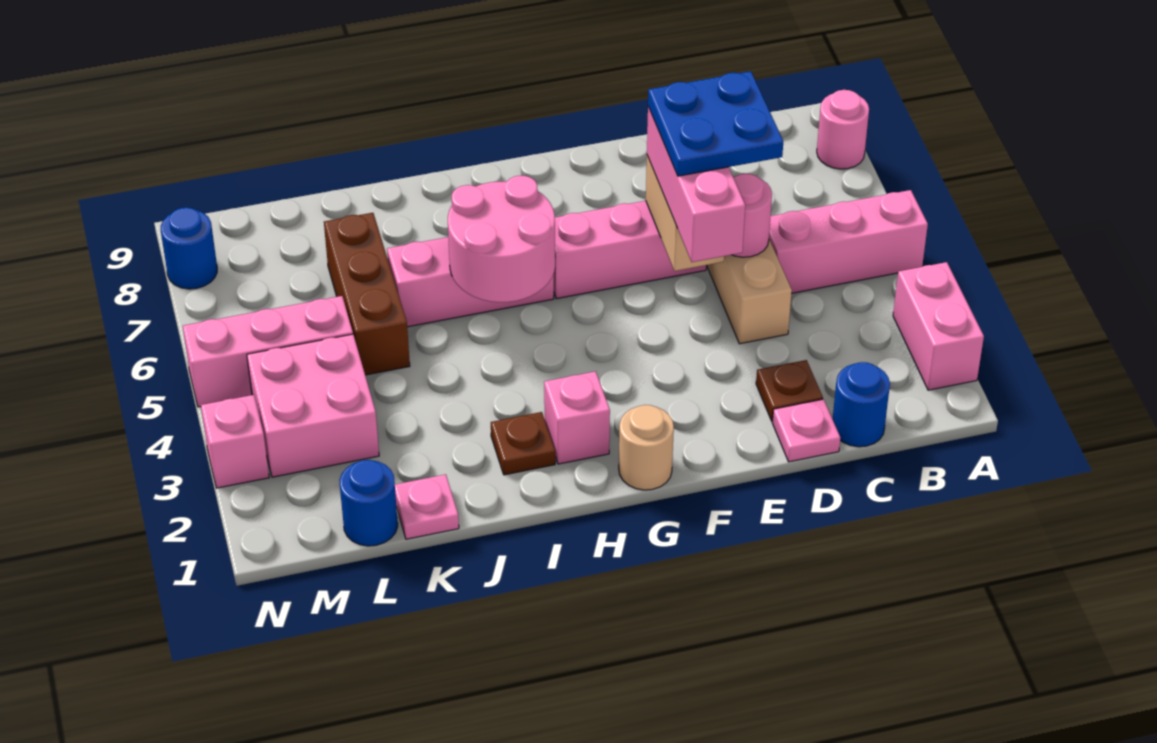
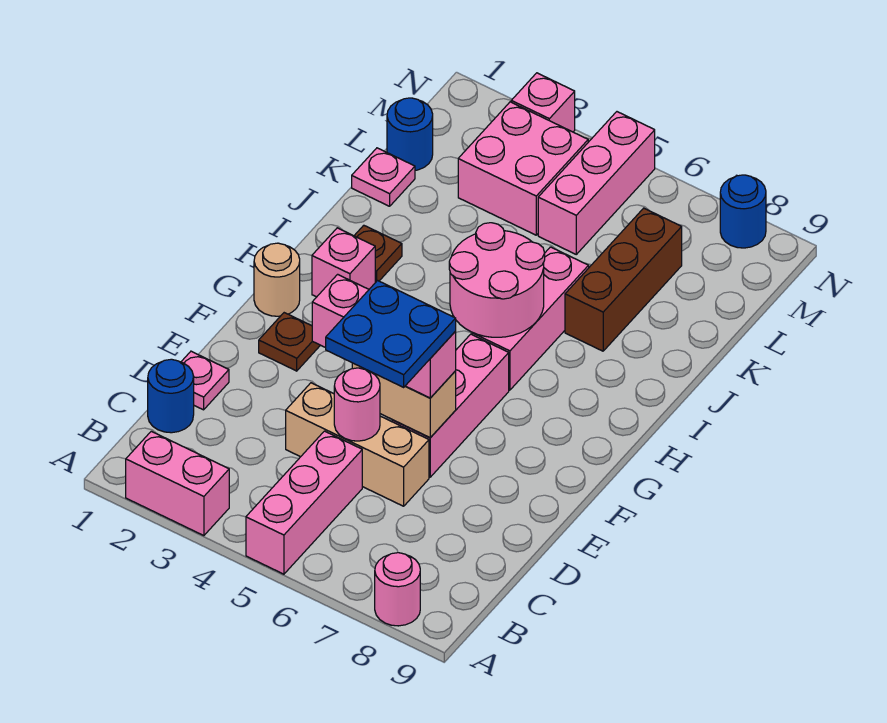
brown plate D2 level 1 -> brown plate F2 level 1
brown brick K5:K7 level 1 -> brown brick J7:L7 level 1

